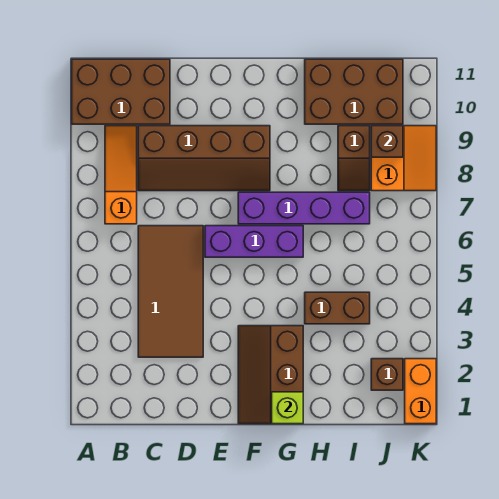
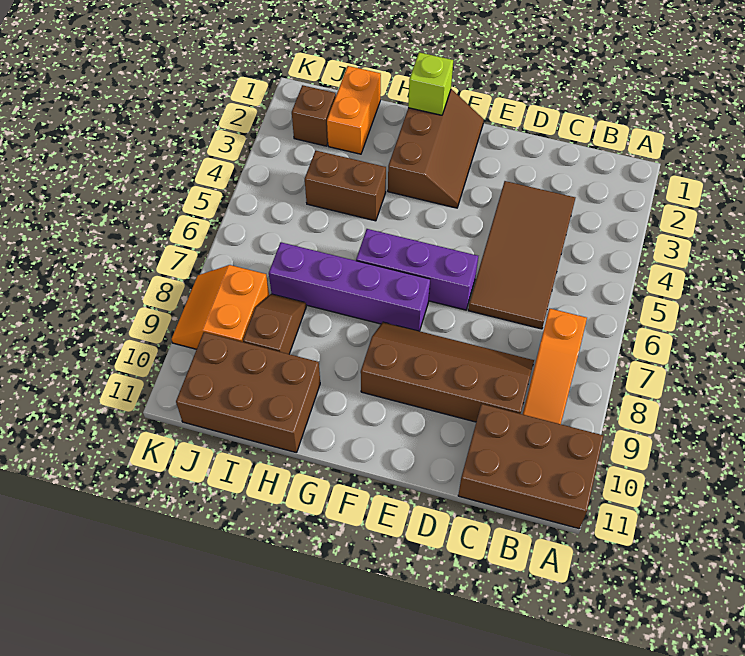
brown brick J9 level 2 -> none
orange brick K1:K2 level 1 -> orange brick I1:I2 level 1

